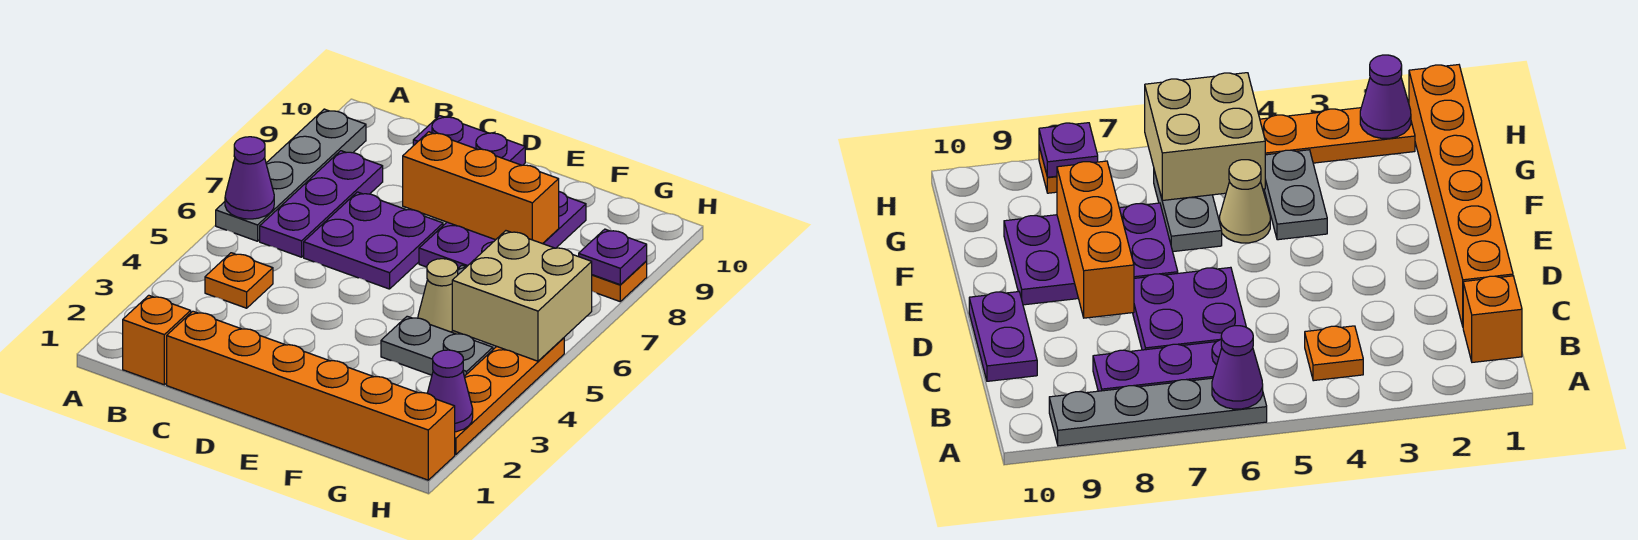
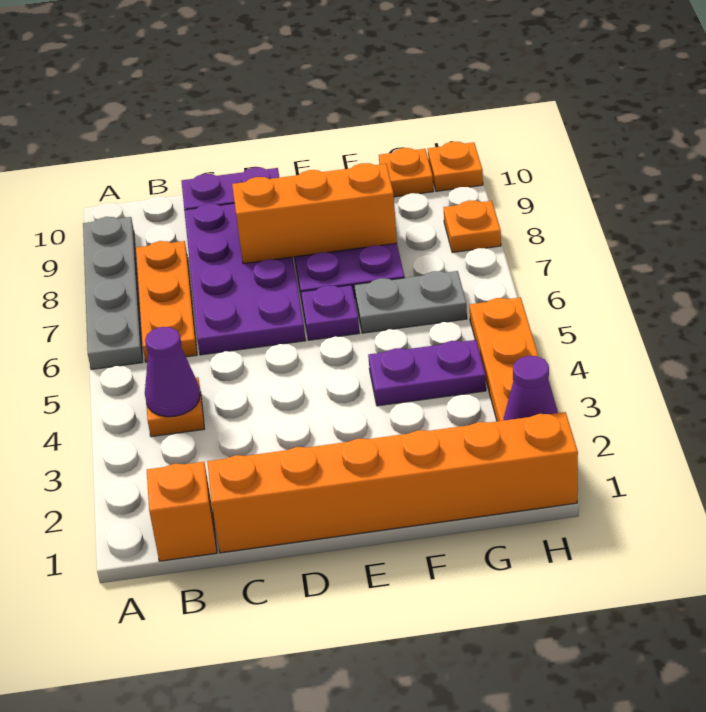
purple cone A6 level 2 -> purple cone B4 level 2
purple plate B6:B8 level 1 -> orange plate B6:B8 level 1
purple plate C6:D7 level 1 -> purple plate C6:D9 level 1
grey plate F4:G4 level 1 -> purple plate F4:G4 level 1
tan cone F5 level 1 -> none
tan brick G5:H6 level 2 -> none
none -> orange plate G10 level 1
purple plate H8 level 2 -> purple plate E6 level 1
none -> orange plate H10 level 1

